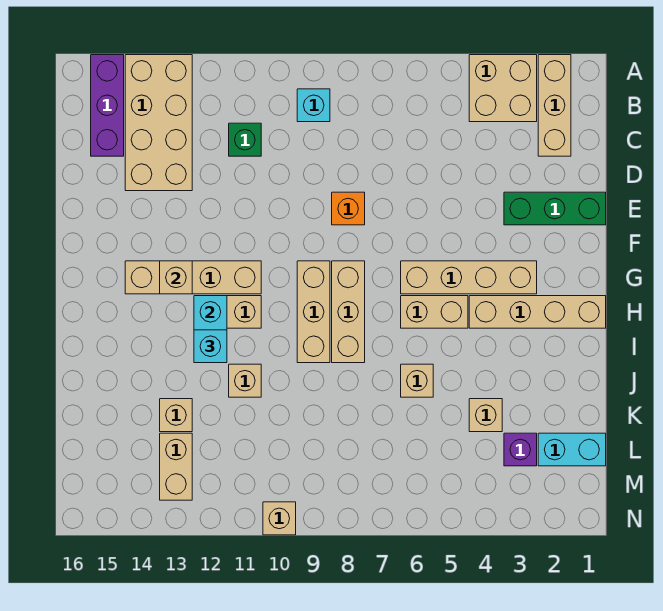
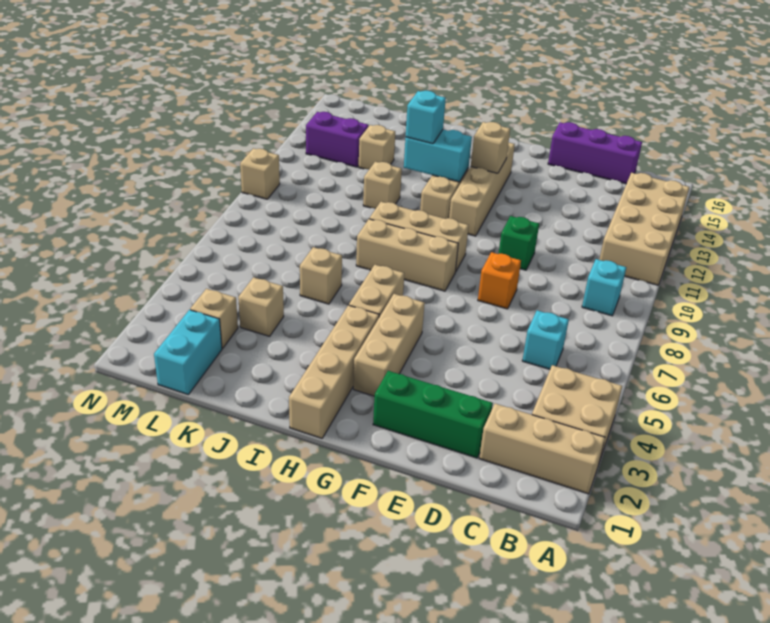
tan brick A13:D14 level 1 -> tan brick A11:B14 level 1
purple brick A15:C15 level 1 -> purple brick C16:E16 level 1
none -> cyan brick C6 level 1
green brick C11 level 1 -> green brick E10 level 1
green brick E1:E3 level 1 -> green brick D2:F2 level 1
tan brick G3:G6 level 1 -> tan brick G3:G5 level 1
purple brick L3 level 1 -> tan brick L3 level 1
tan brick L13:M13 level 1 -> purple brick L13:M13 level 1

